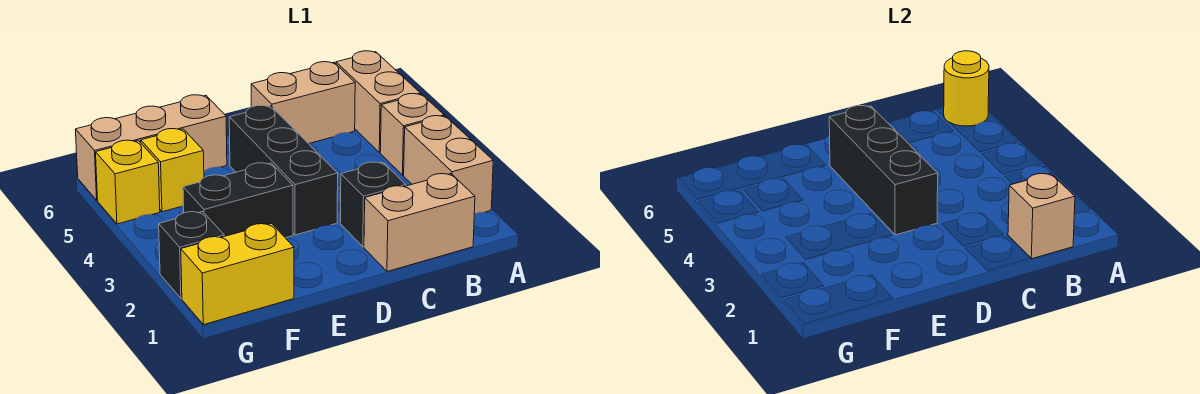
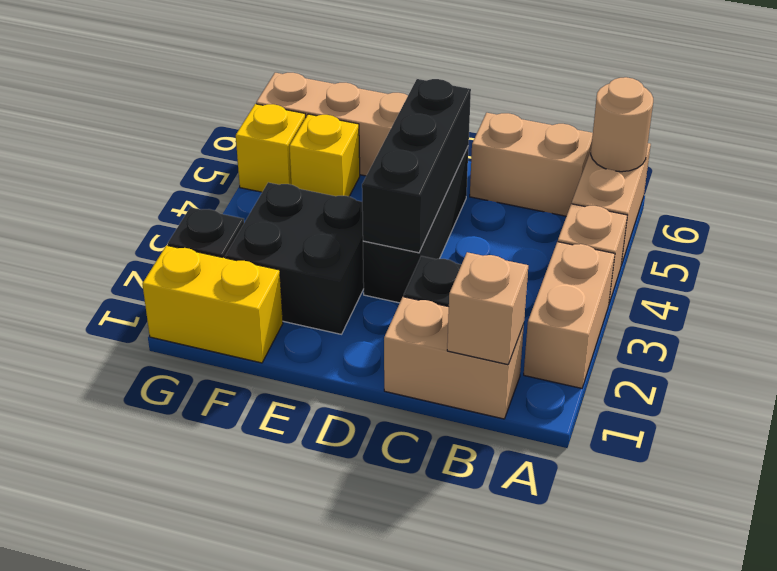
yellow round brick A6 level 2 -> tan round brick A6 level 2
black brick E3:F3 level 1 -> black brick E2:F3 level 1

